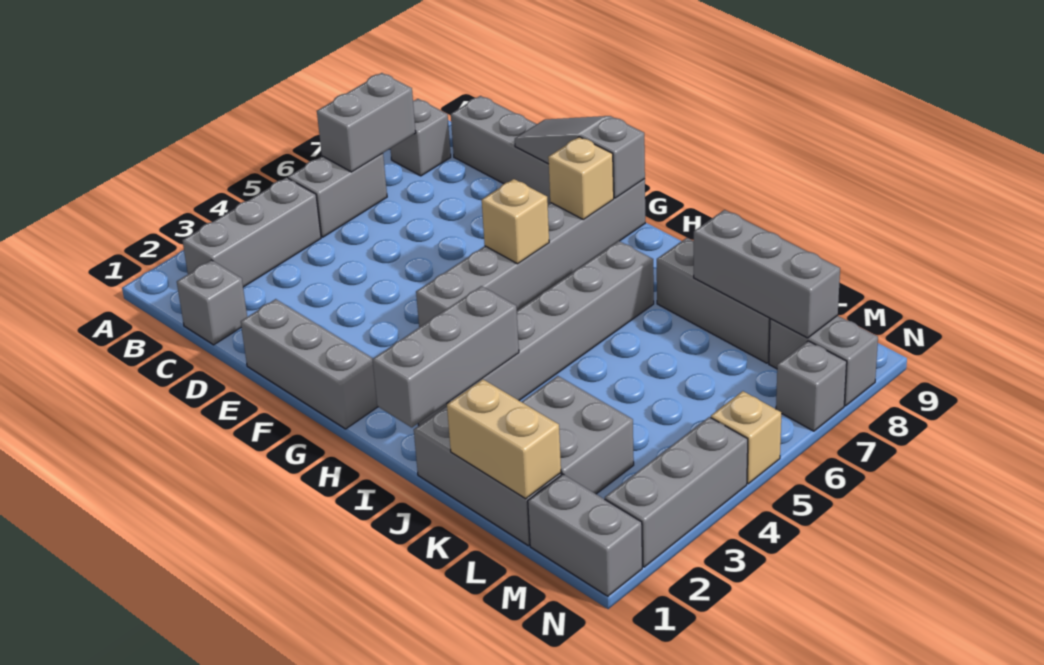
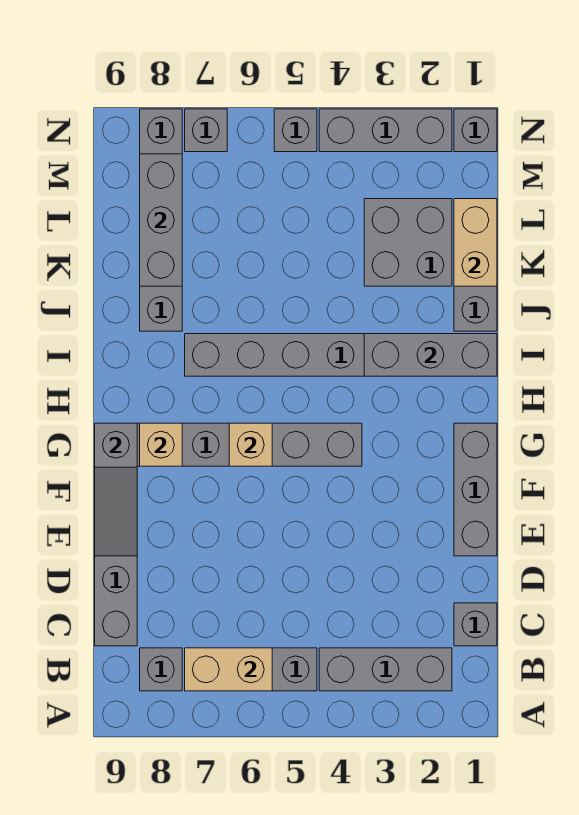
grey brick B6:B7 level 2 -> tan brick B6:B7 level 2
grey brick M1:N1 level 1 -> grey brick N1 level 1
tan brick N5 level 1 -> grey brick N5 level 1

